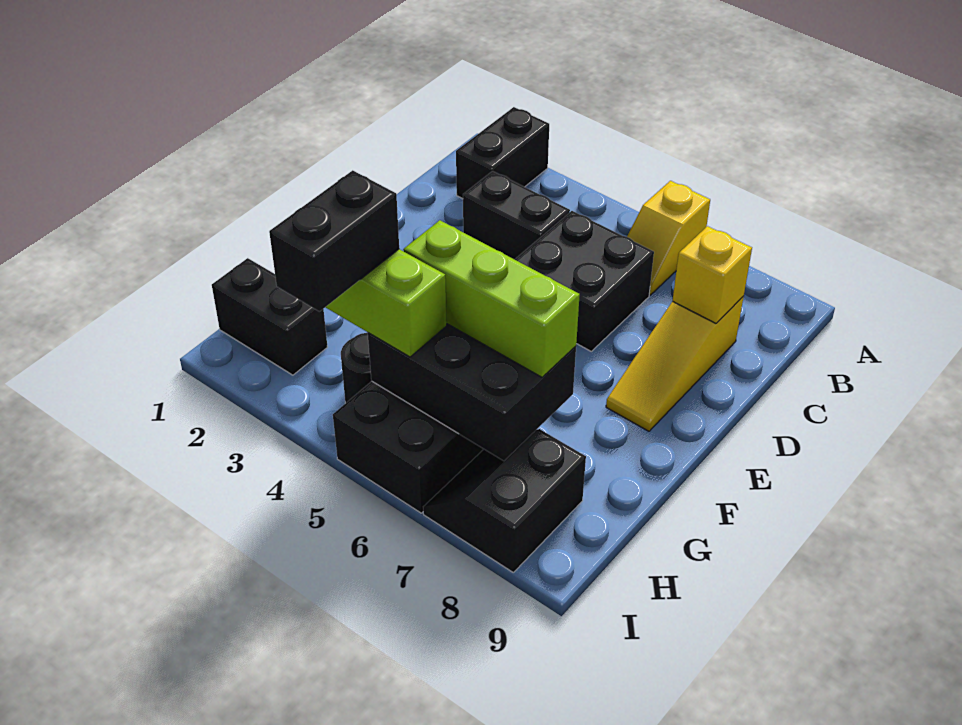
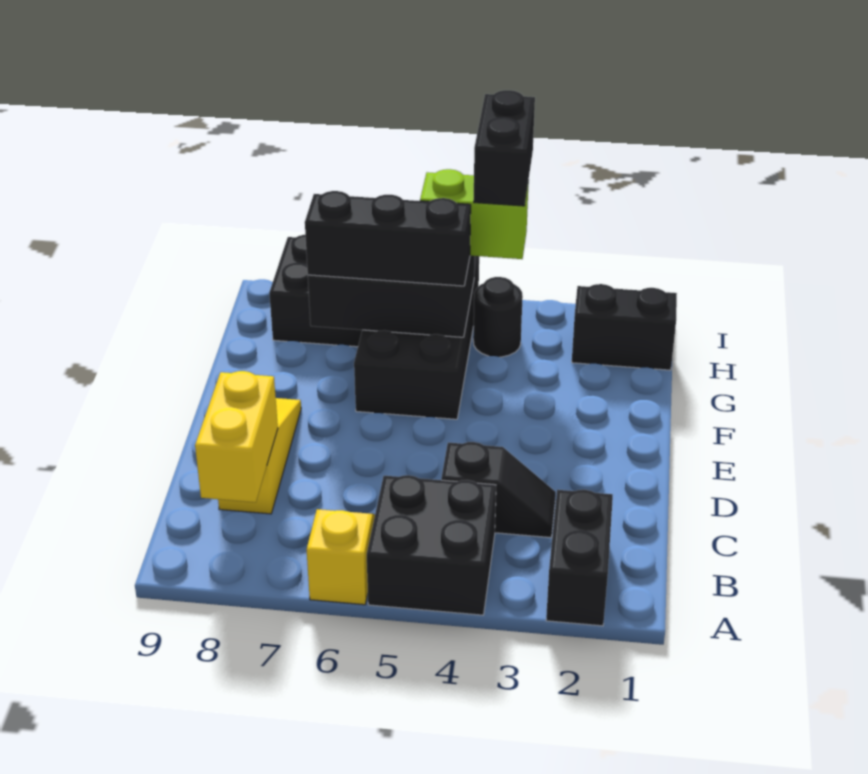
black brick C3:C4 level 1 -> black slope C3:C4 level 1 top 4
black brick C5:D6 level 1 -> black brick A4:B5 level 1
yellow brick C8 level 2 -> yellow brick B8:C8 level 2
lime brick G5:G7 level 3 -> black brick G5:G7 level 3

